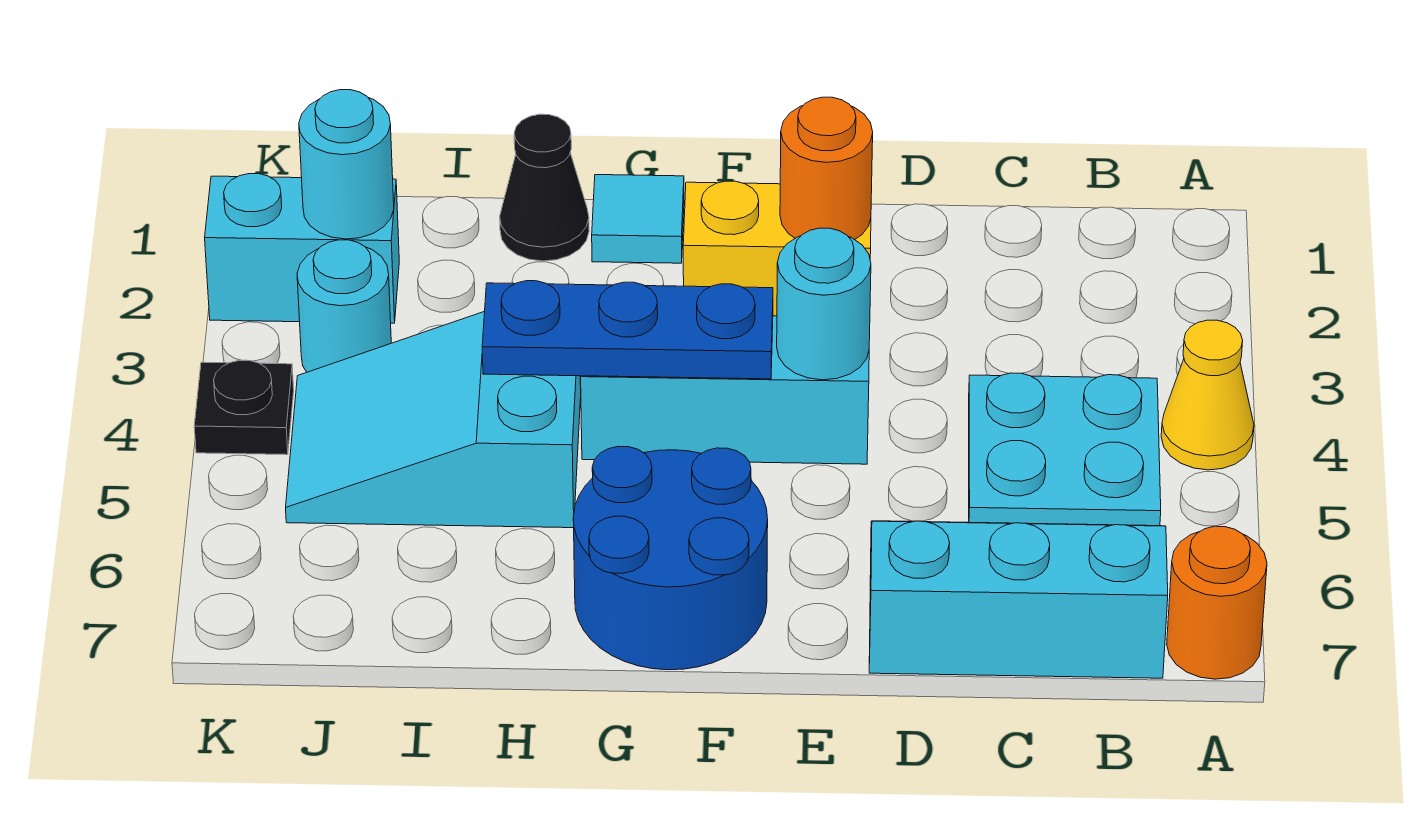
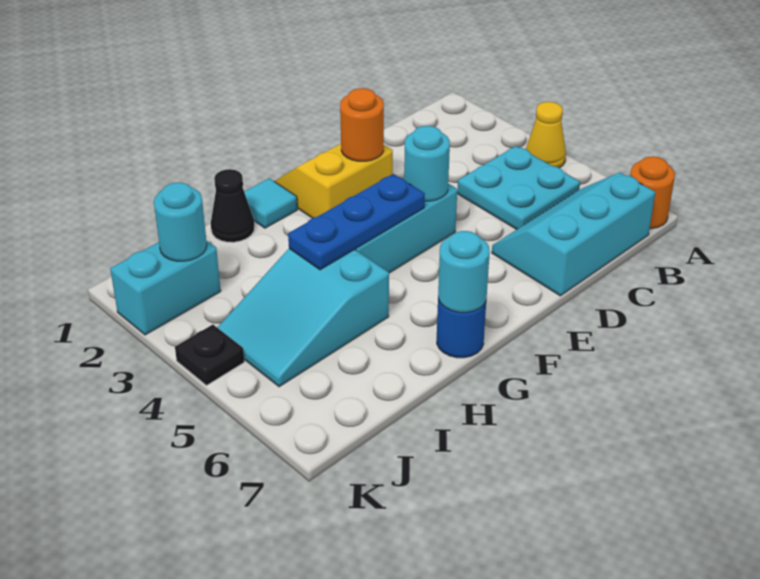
blue round brick F6:G7 level 1 -> blue round brick G7 level 1
cyan round brick J3 level 1 -> cyan round brick G7 level 2

